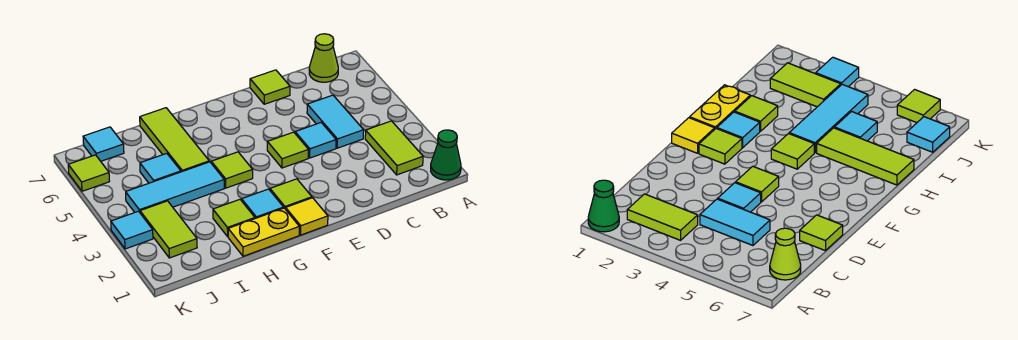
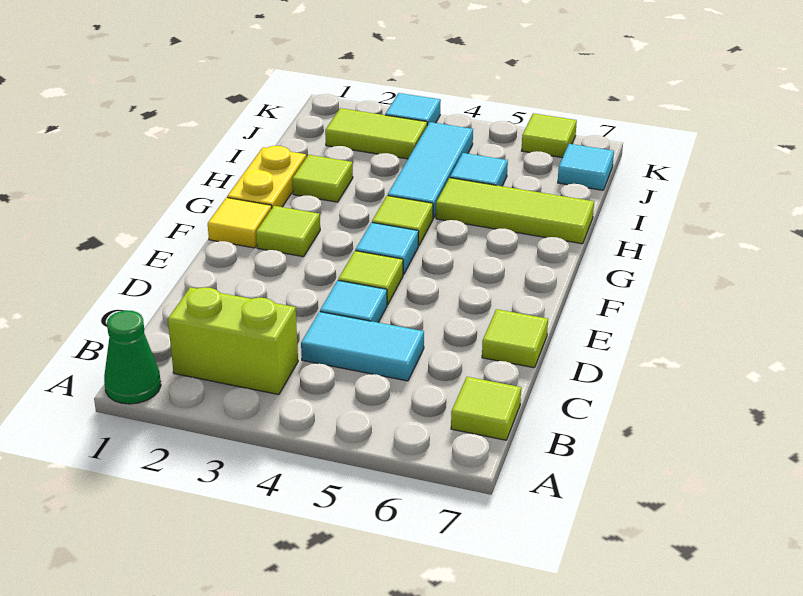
lime tile B2:B3 level 1 -> lime brick B2:B3 level 1
lime cone B7 level 1 -> lime tile B7 level 1
cyan tile G2 level 1 -> cyan tile F4 level 1

